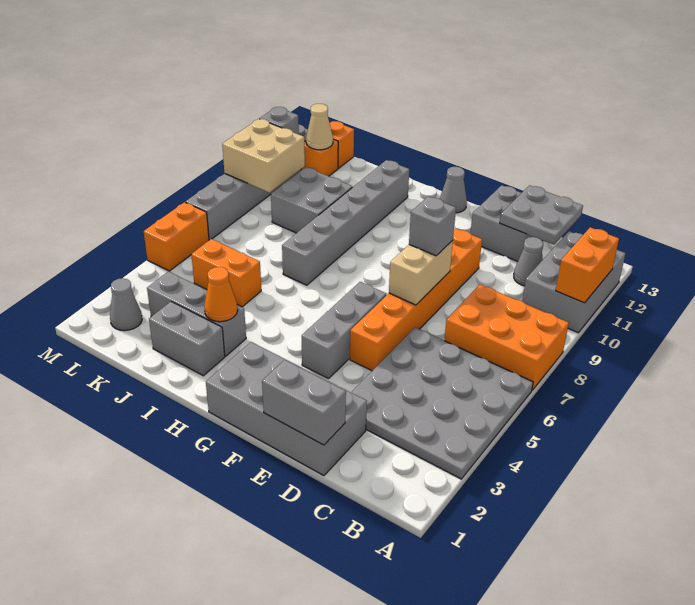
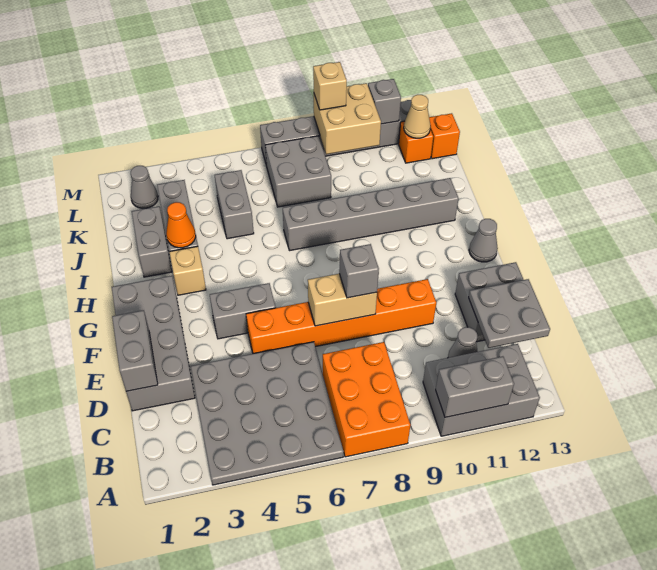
orange brick A10:A11 level 2 -> grey brick A10:A11 level 2
grey brick F4:F6 level 1 -> grey brick F4:F5 level 1
none -> tan brick H3 level 1
orange brick J5:K5 level 1 -> grey brick J5:K5 level 1
grey brick J9:K10 level 1 -> grey brick K7:L8 level 1
orange brick M5:M6 level 1 -> none
none -> tan brick M9 level 3

